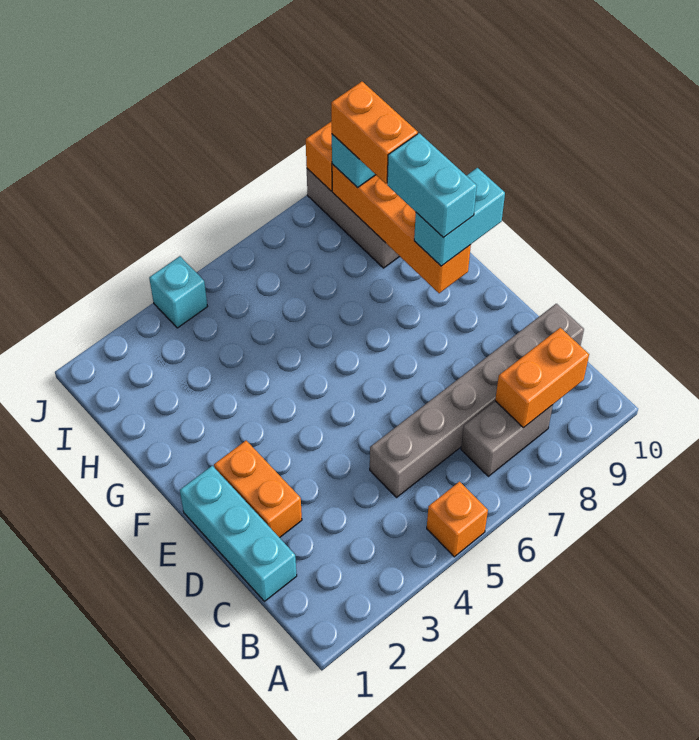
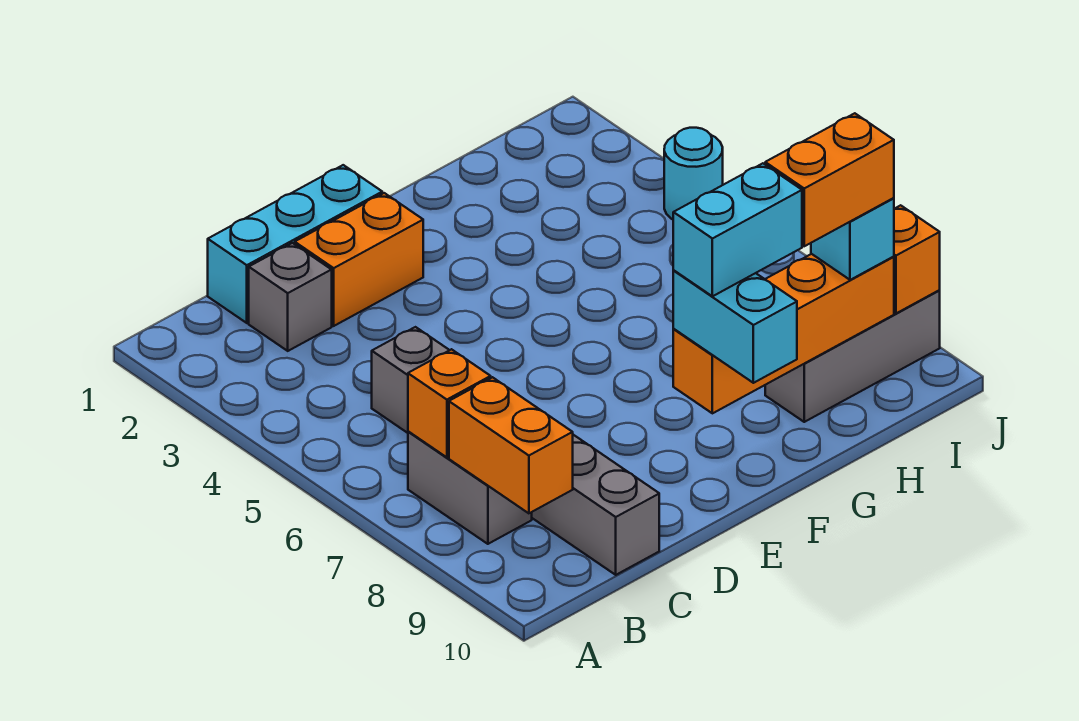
orange brick A5 level 1 -> orange brick B7 level 2
none -> grey brick C2 level 1
cyan brick J4 level 1 -> cyan round brick J4 level 1

